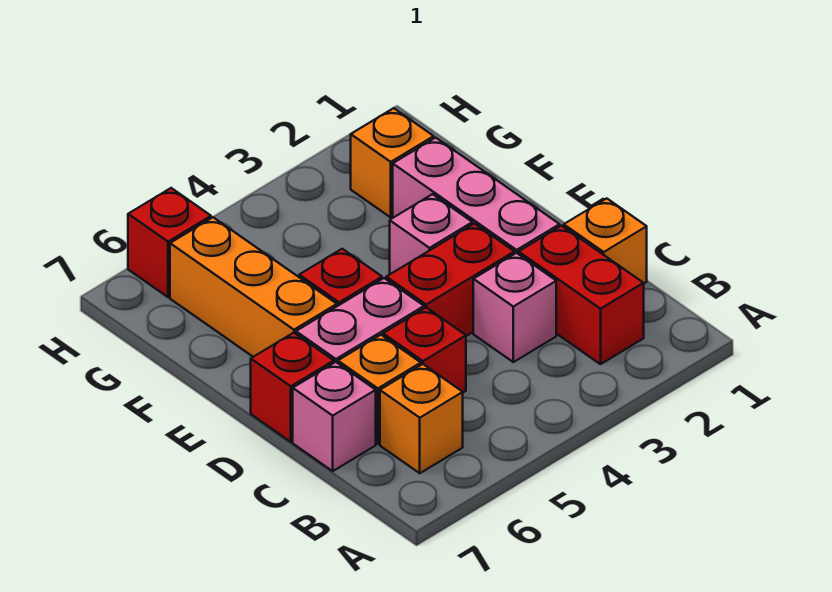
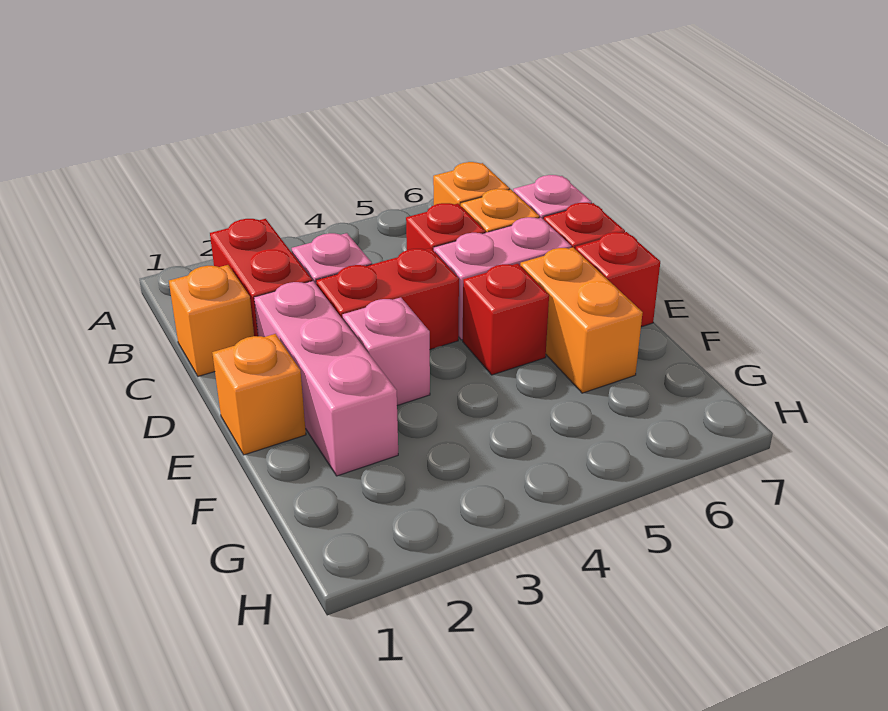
orange brick E6:G6 level 1 -> orange brick E6:F6 level 1
orange brick G2 level 1 -> orange brick E1 level 1
red brick H6 level 1 -> red brick E7 level 1

